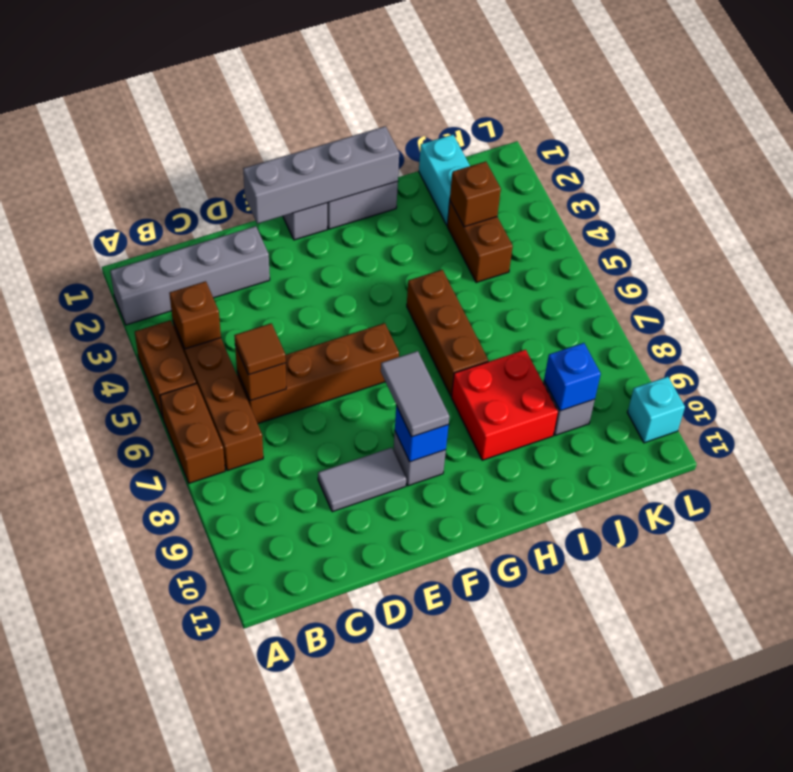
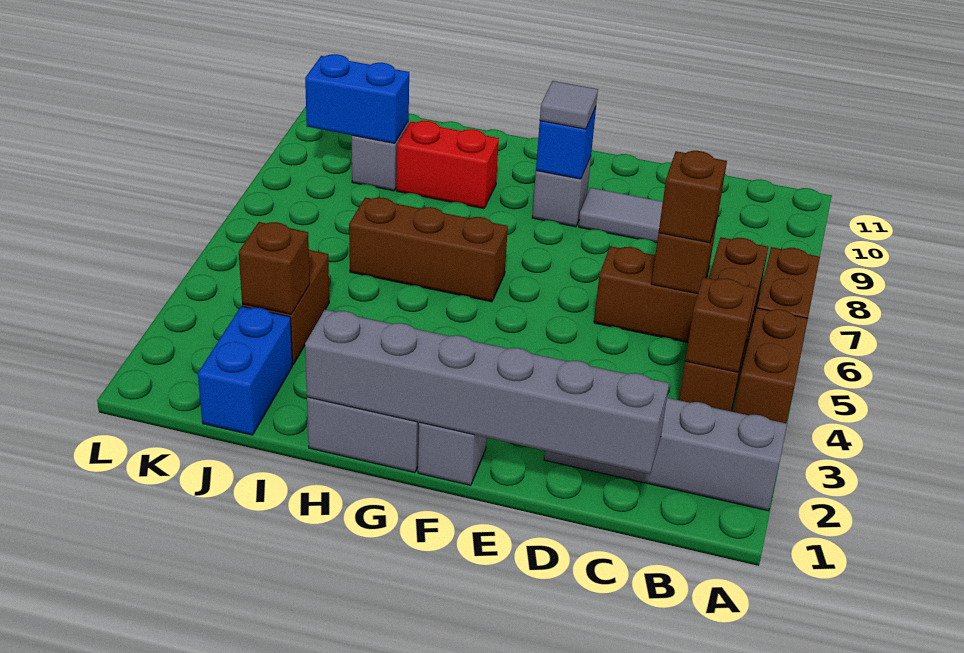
brown brick C6:F6 level 1 -> brown brick C6:D6 level 1
brown tile C6 level 3 -> brown brick C6 level 3
grey brick E1:H1 level 2 -> grey brick C1:H1 level 2
grey tile F8:F9 level 3 -> grey tile F9 level 3
brown brick H5:H7 level 1 -> brown brick G6:I6 level 1
red brick H8:I9 level 1 -> red brick H9:I9 level 1
cyan brick J1:J2 level 1 -> blue brick J1:J2 level 1
blue brick J9 level 2 -> blue brick J9:K9 level 2
cyan brick L10 level 1 -> none

